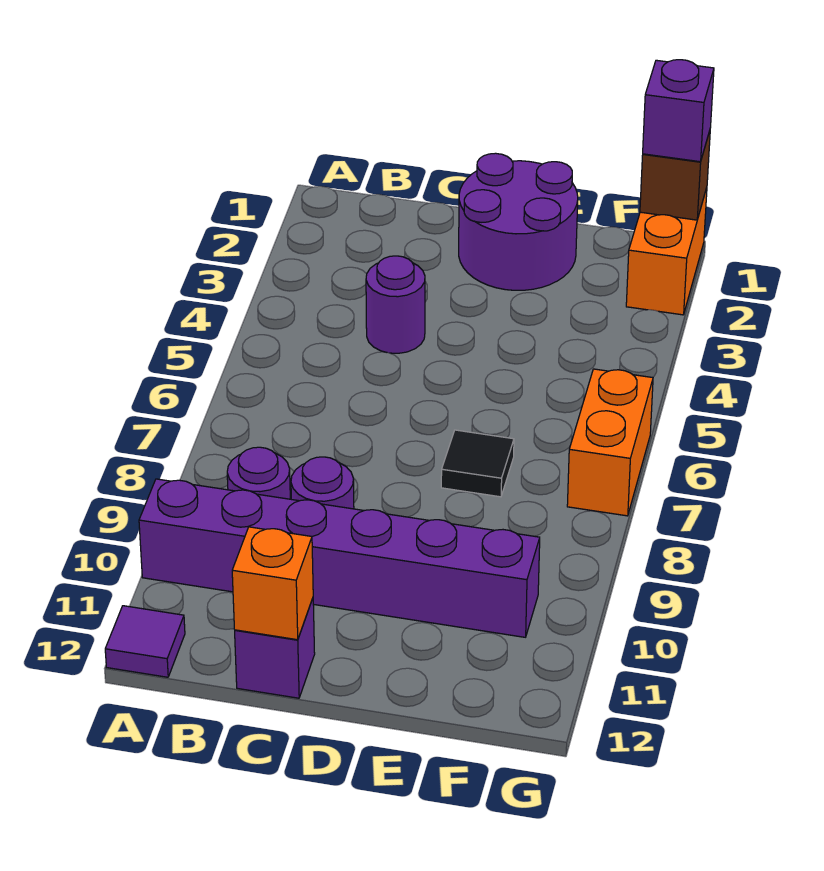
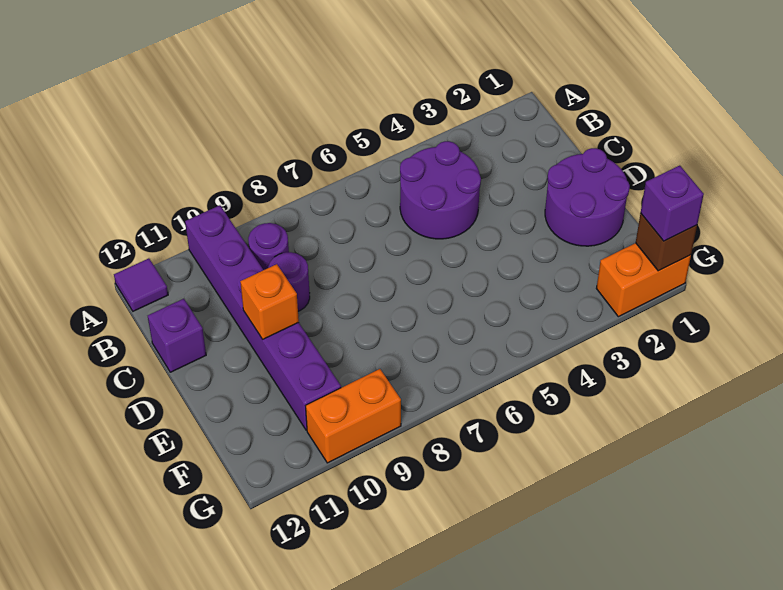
purple round brick C4 level 1 -> purple round brick B4:C5 level 1
orange brick C12 level 2 -> orange brick D10 level 2
black tile E7 level 1 -> none
orange brick G6:G7 level 1 -> orange brick G9:G10 level 1

